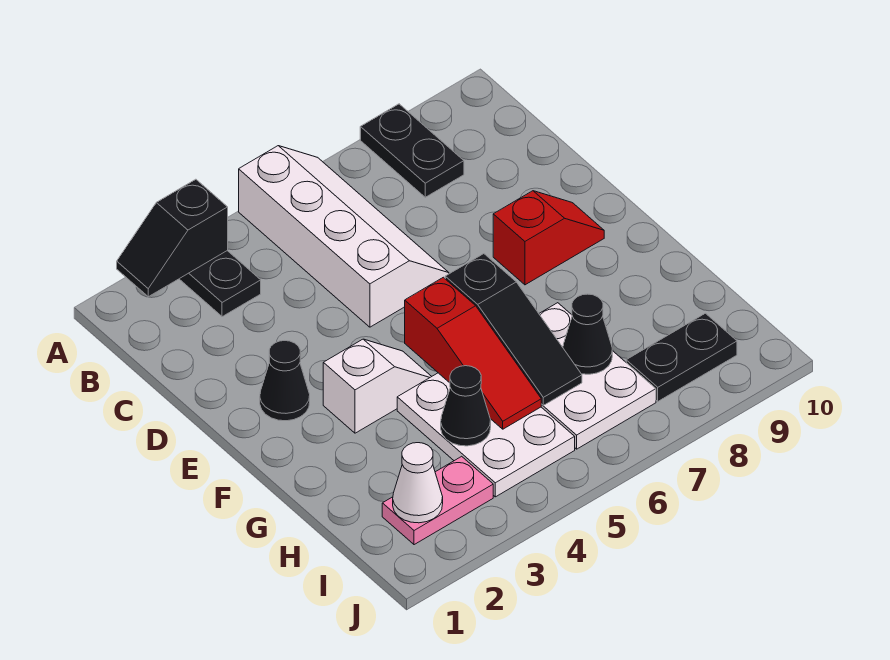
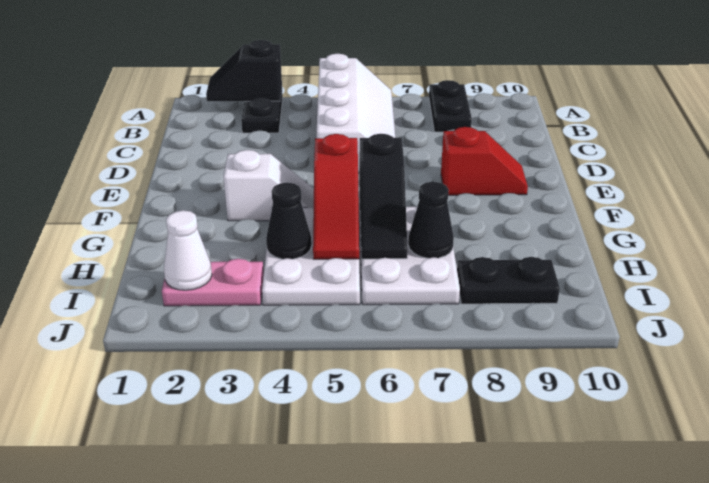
black cone E2 level 1 -> none

